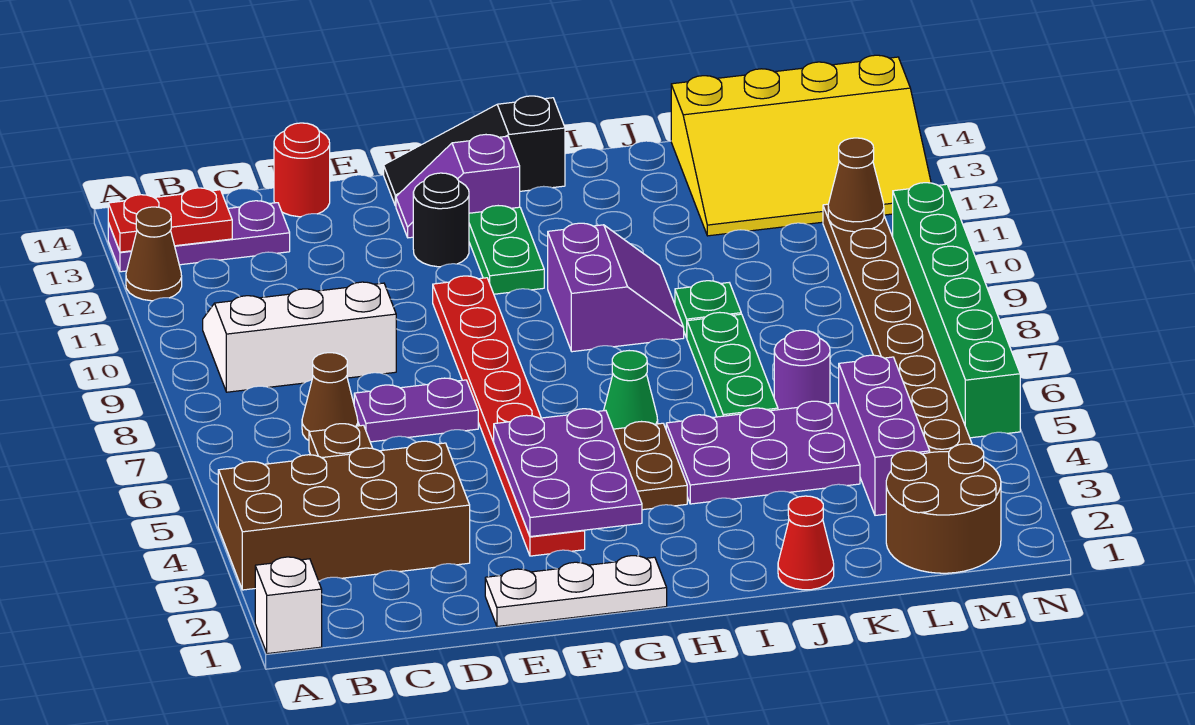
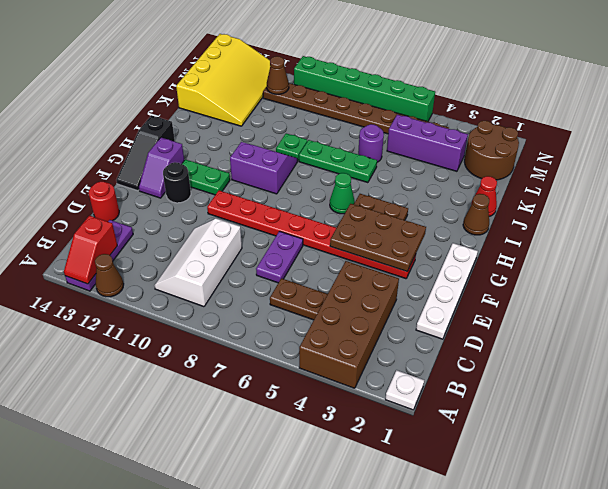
white brick A1 level 1 -> white plate A1 level 1
red plate A13:B13 level 2 -> red slope A13:B13 level 2 top B
brown cone C7 level 1 -> brown cone I1 level 1
white plate E1:G1 level 1 -> white plate D1:G1 level 1
purple plate F3:G5 level 2 -> brown plate F3:G5 level 2
purple plate I4:K5 level 1 -> none

